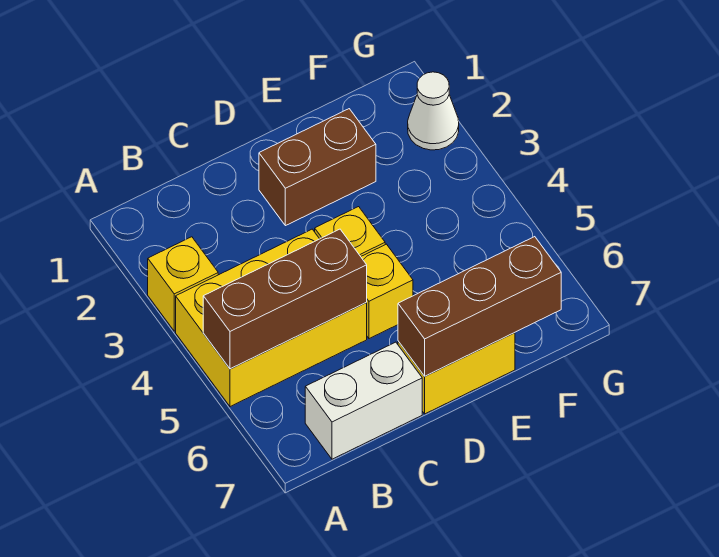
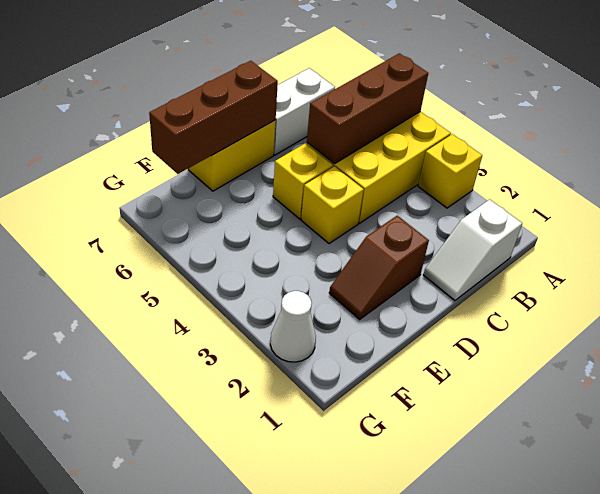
none -> white slope B1:C1 level 1 top B
brown brick D2:E2 level 1 -> brown slope D2:E2 level 1 top D

